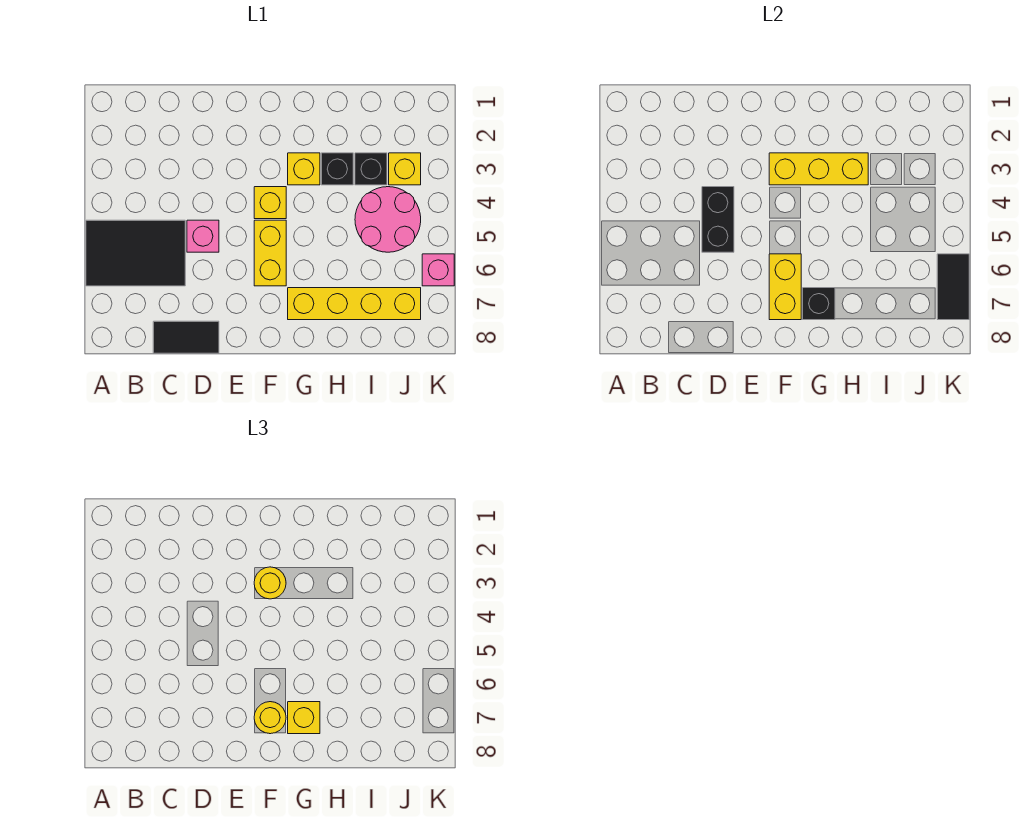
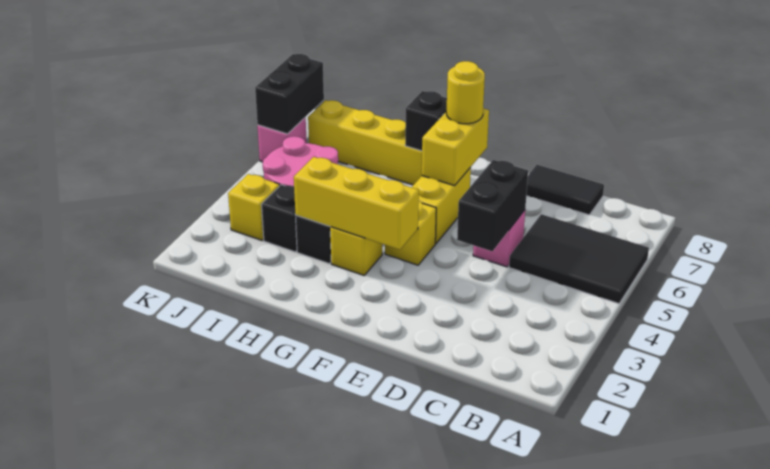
yellow round brick F3 level 3 -> none
yellow brick G7 level 3 -> none
black tile K6:K7 level 2 -> black brick K6:K7 level 2

